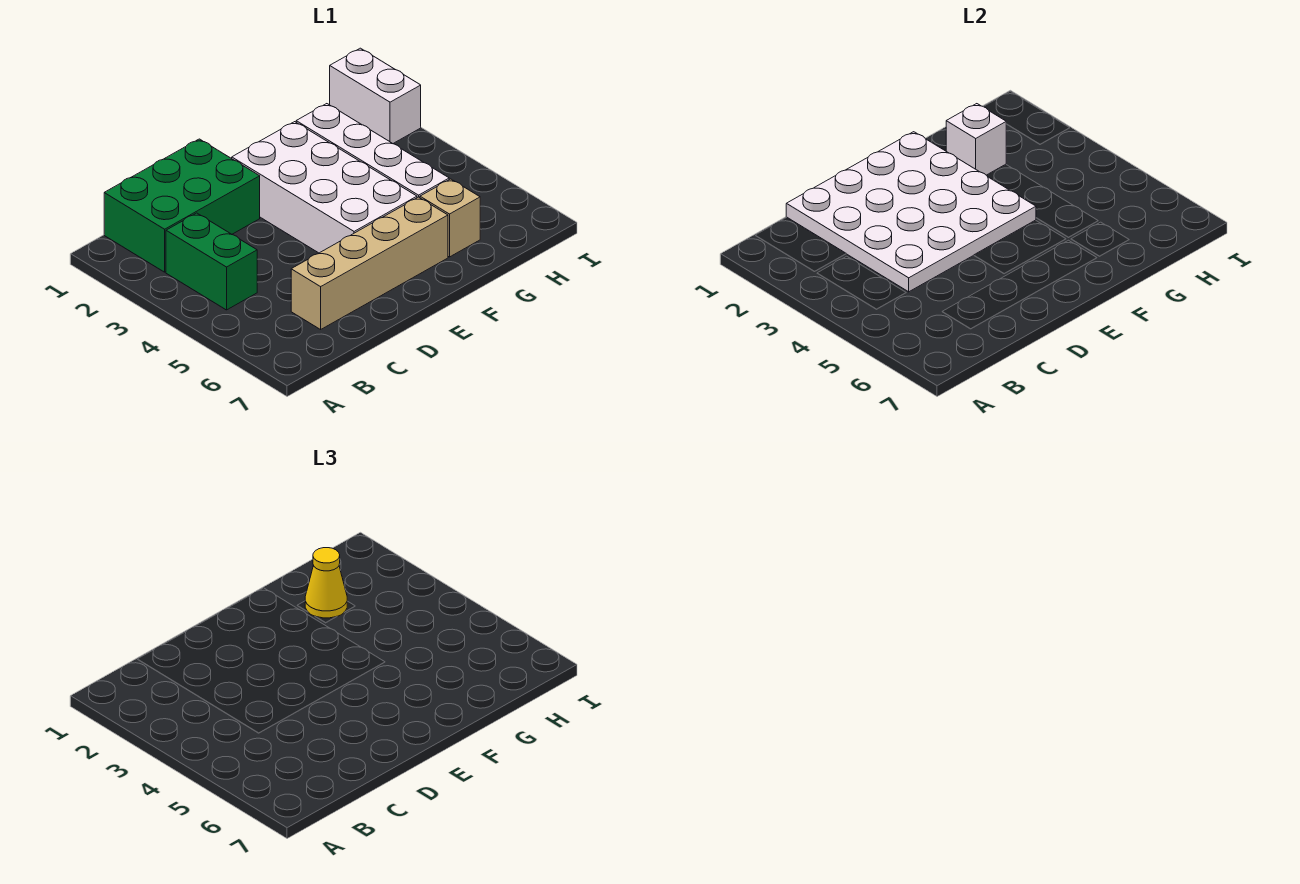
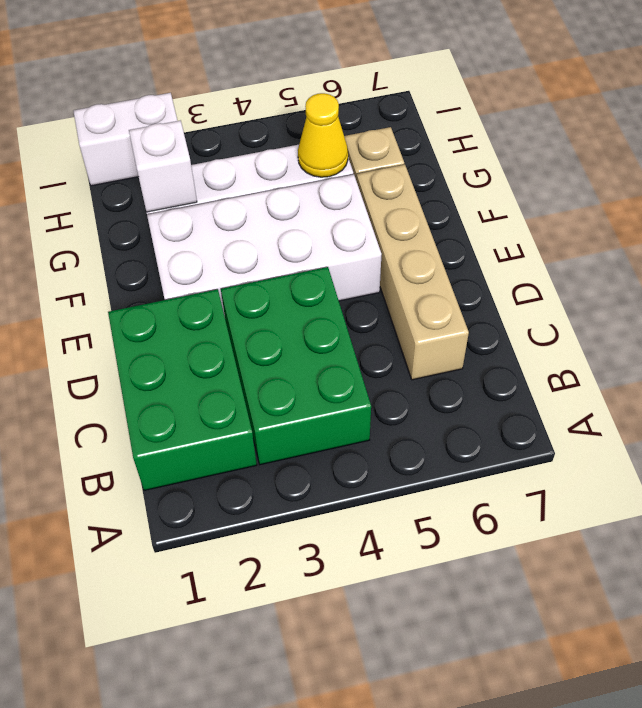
green brick B3:B4 level 1 -> green brick B3:D4 level 1
white plate C1:F4 level 2 -> none
yellow cone G2 level 3 -> yellow cone G5 level 2

